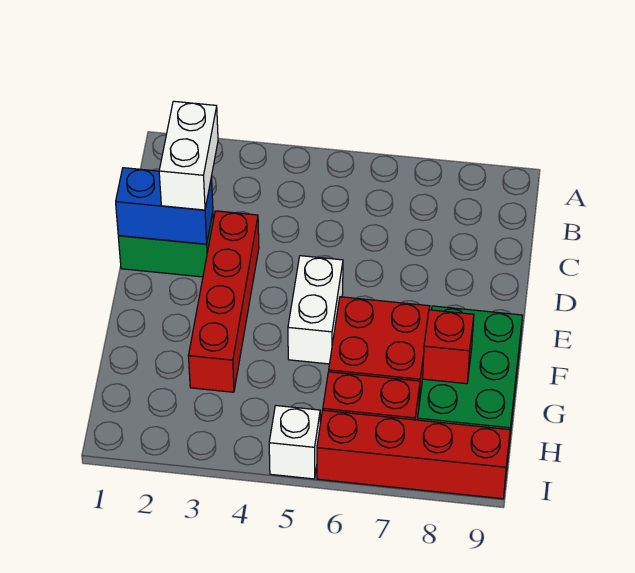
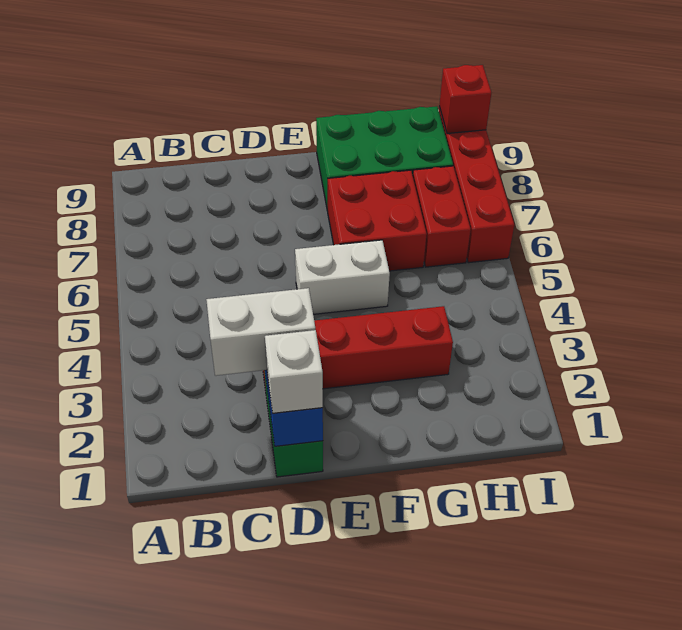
red brick G8 level 2 -> red brick I9 level 2
white brick I5 level 1 -> white brick D1 level 3

